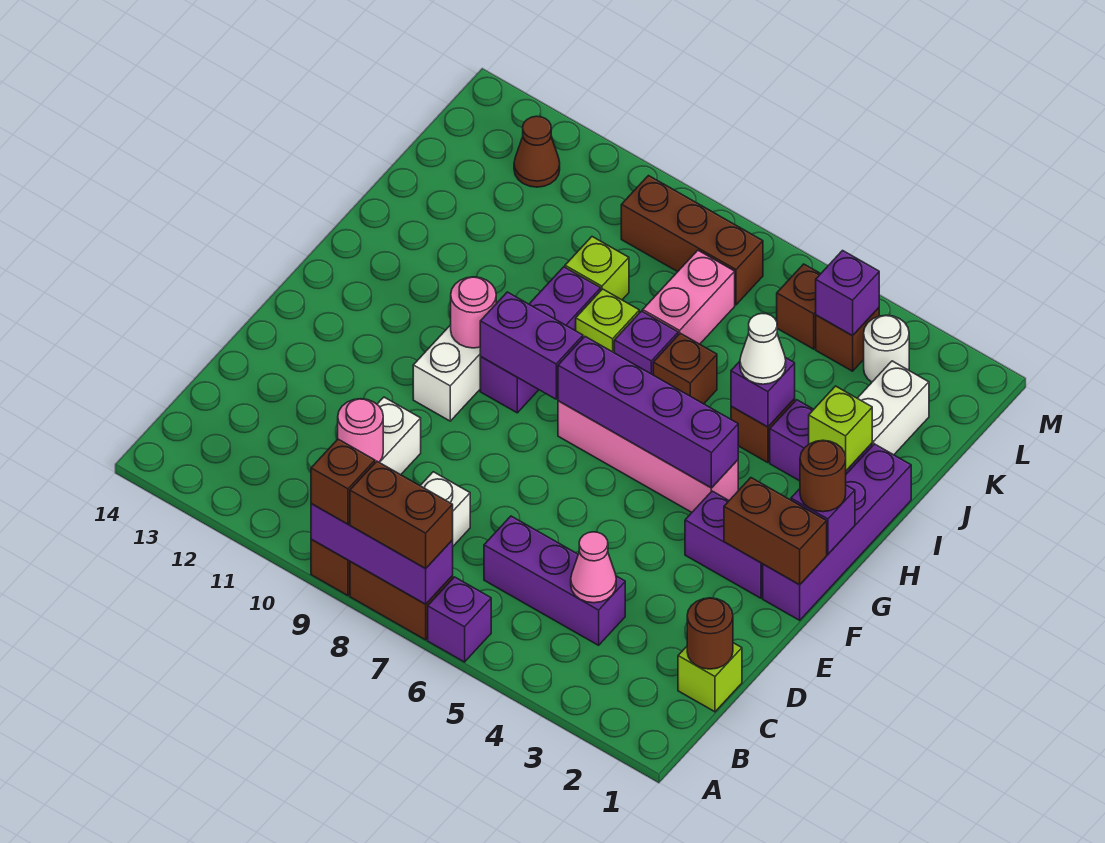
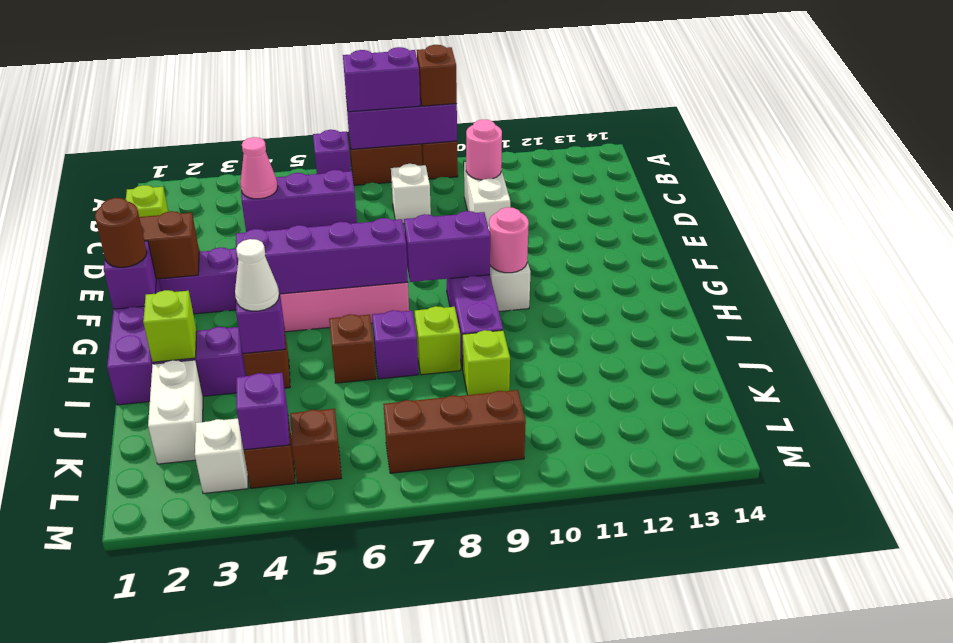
brown brick A7:A8 level 3 -> purple brick A7:A8 level 3
brown round brick C1 level 2 -> none
pink brick J7:K7 level 1 -> none
white round brick L3 level 1 -> white brick L3 level 1
brown cone L12 level 1 -> none

